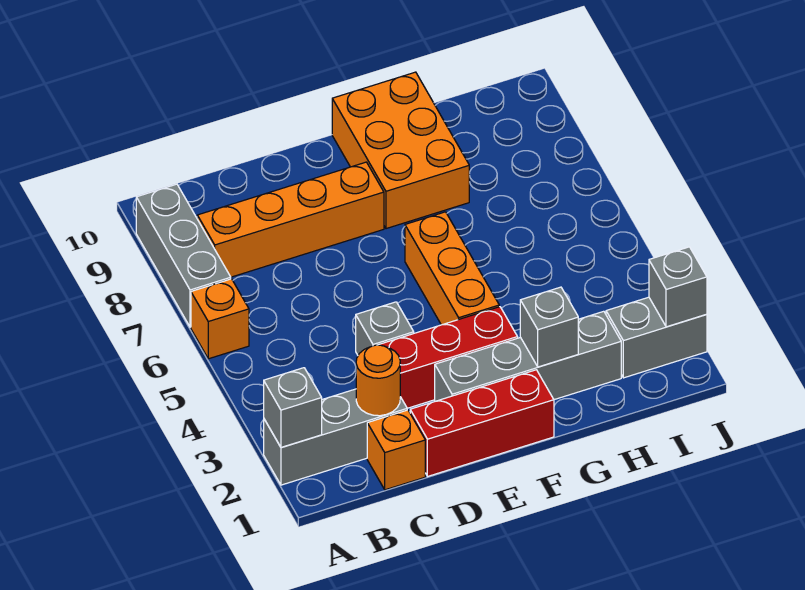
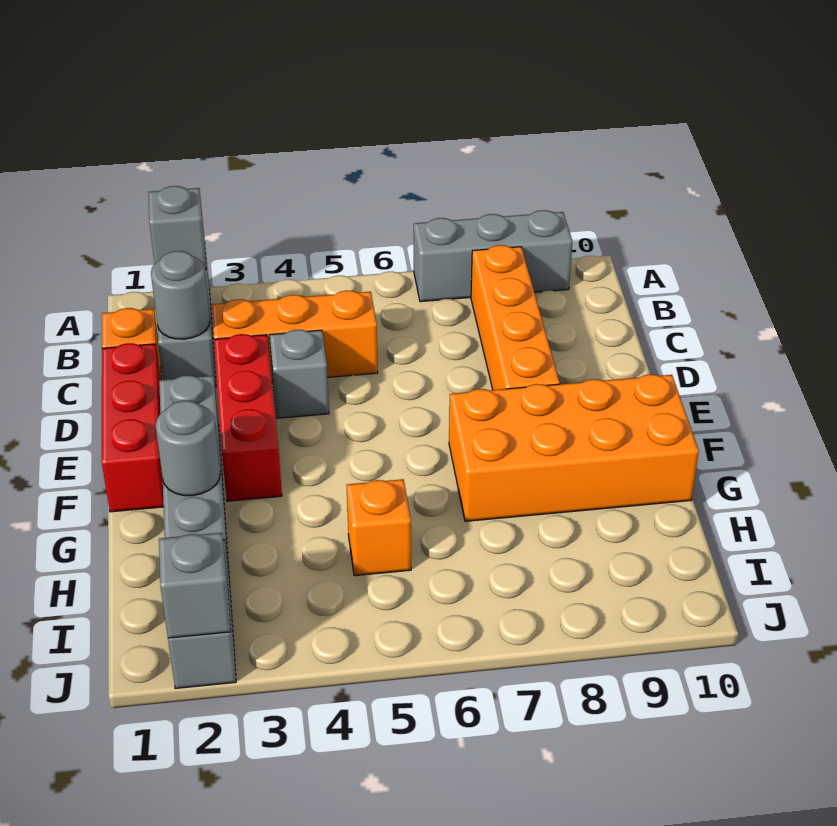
orange brick A6 level 1 -> orange brick H5 level 1
orange round brick C2 level 2 -> grey round brick C2 level 2
orange brick F4:F6 level 1 -> orange brick C3:C5 level 1
orange brick F8:G10 level 1 -> orange brick F7:G10 level 1
grey brick G2 level 2 -> grey round brick G2 level 2

